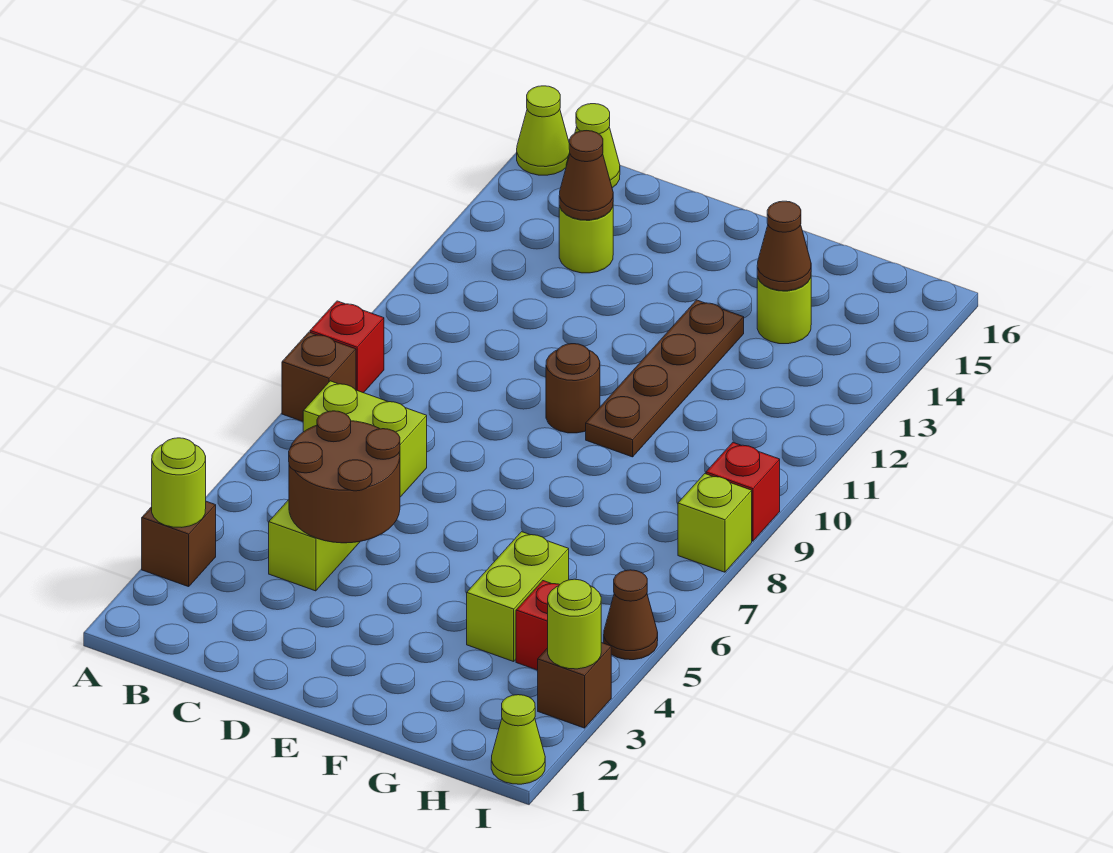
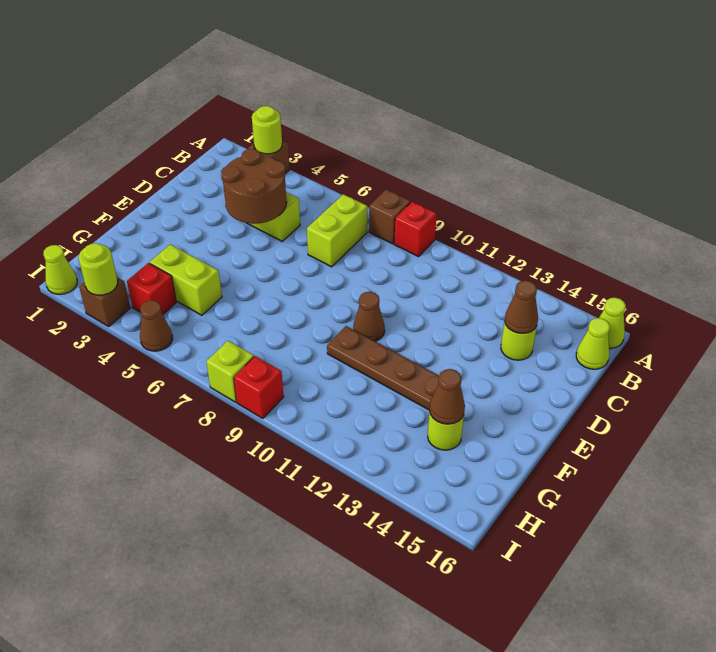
brown round brick E10 level 1 -> brown cone E10 level 1

